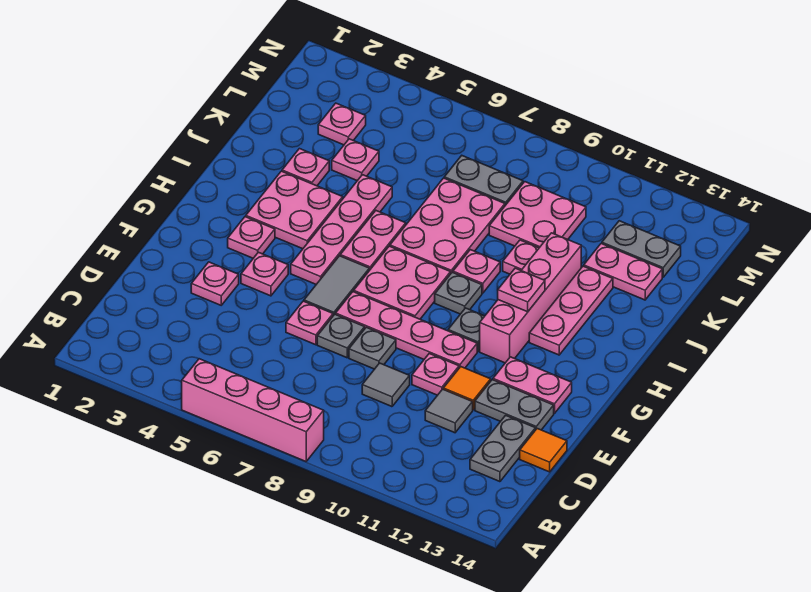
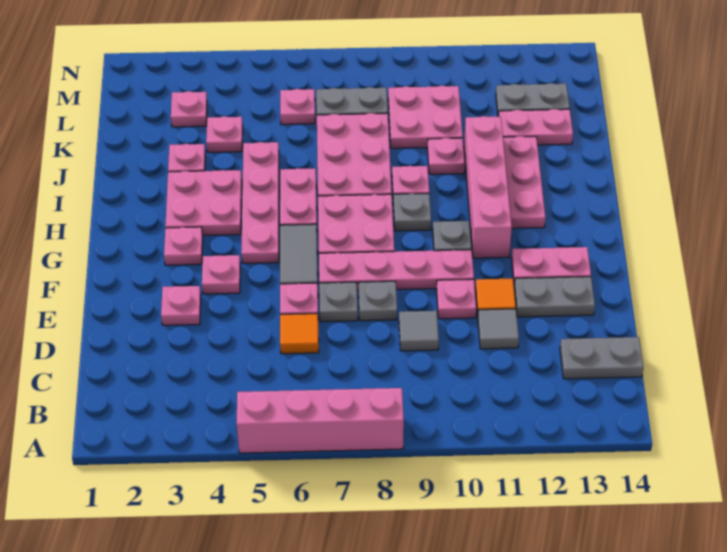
grey plate C13:D13 level 1 -> grey plate C13:C14 level 1
orange tile D14 level 1 -> orange tile D6 level 1
pink plate H11 level 2 -> pink plate L6 level 1

